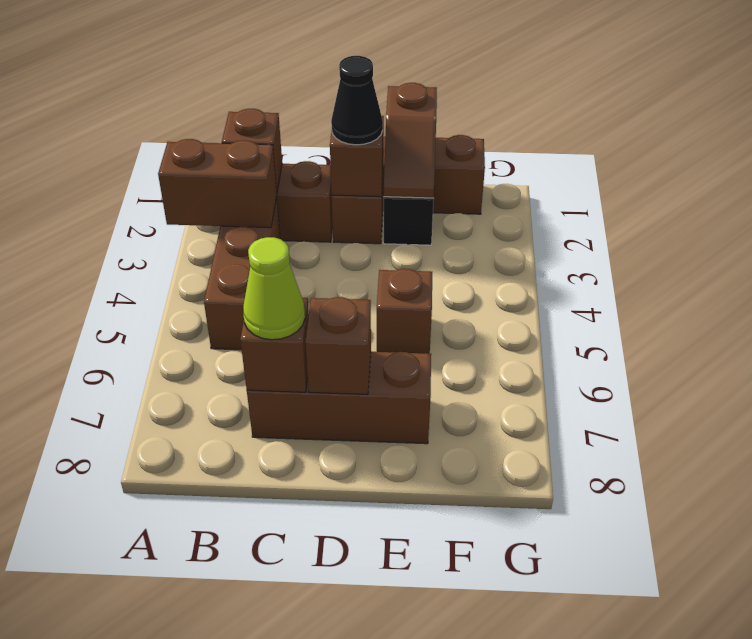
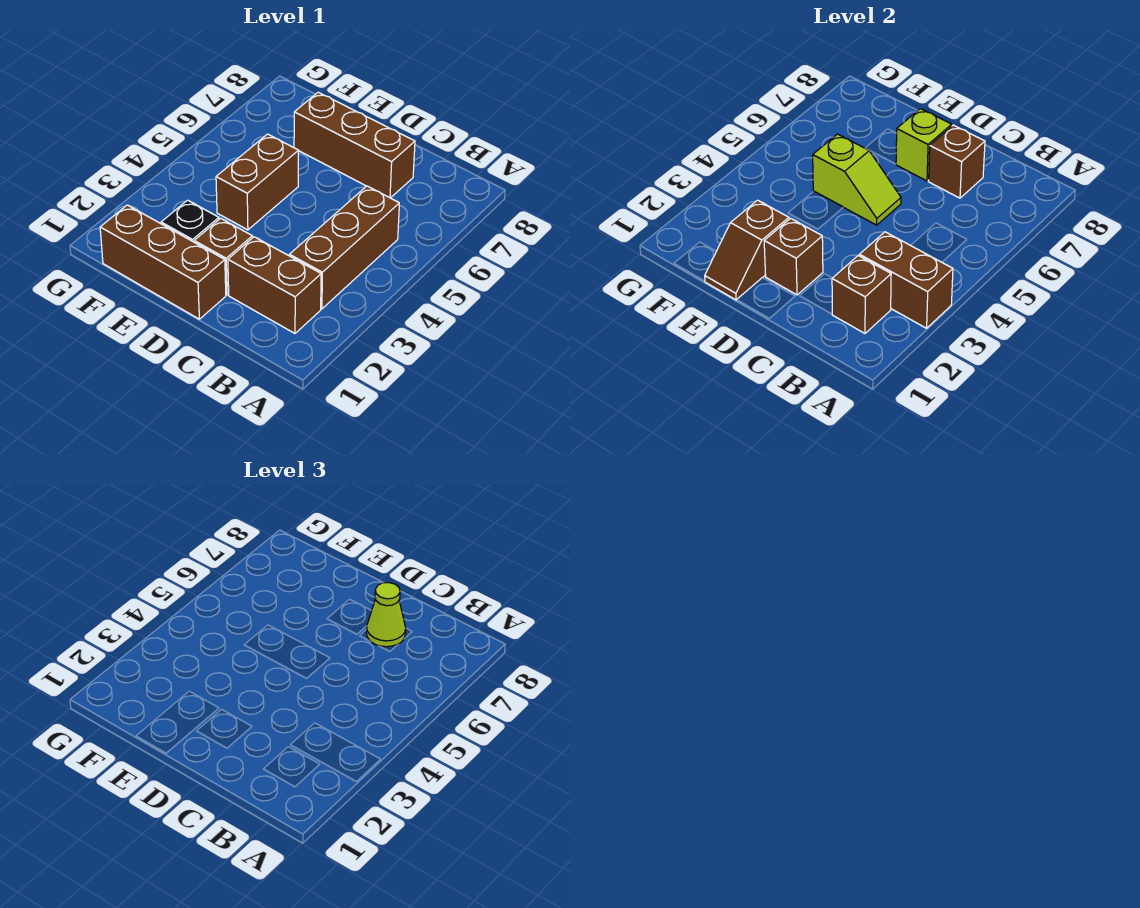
black cone D2 level 3 -> none
none -> lime slope D5:E5 level 2 top E
brown brick D7 level 2 -> lime brick D7 level 2
brown slope E1:E2 level 2 top 1 -> brown slope E1:E2 level 2 top 2
brown brick E5 level 1 -> brown brick E4:E5 level 1

